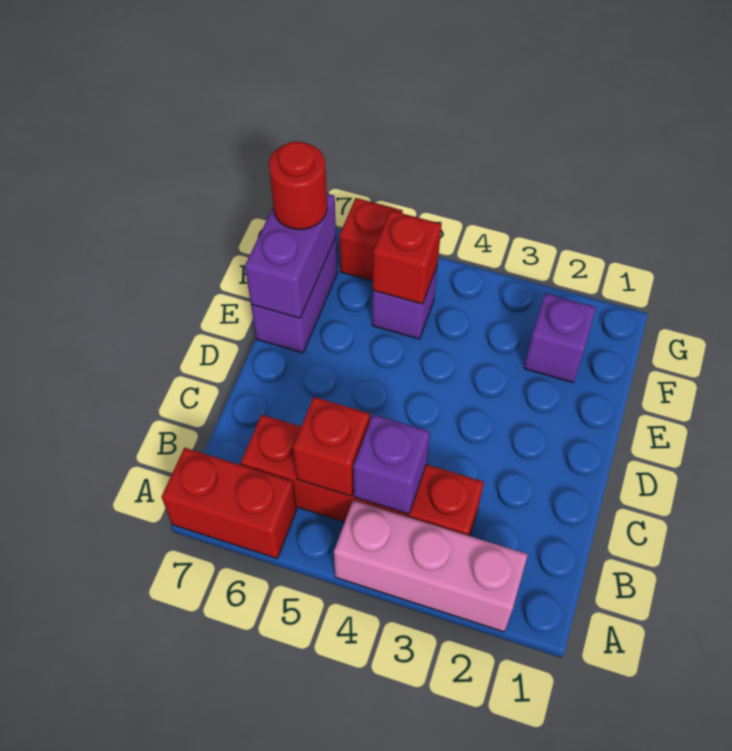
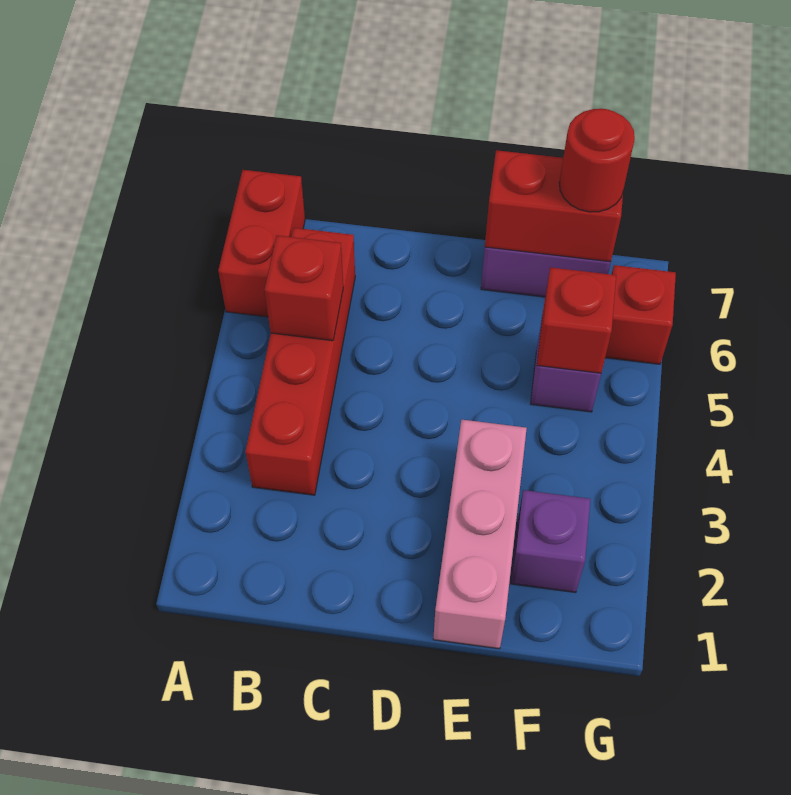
pink brick A2:A4 level 1 -> pink brick E1:E3 level 1
purple brick B4 level 2 -> none
purple brick E7:F7 level 2 -> red brick E7:F7 level 2

